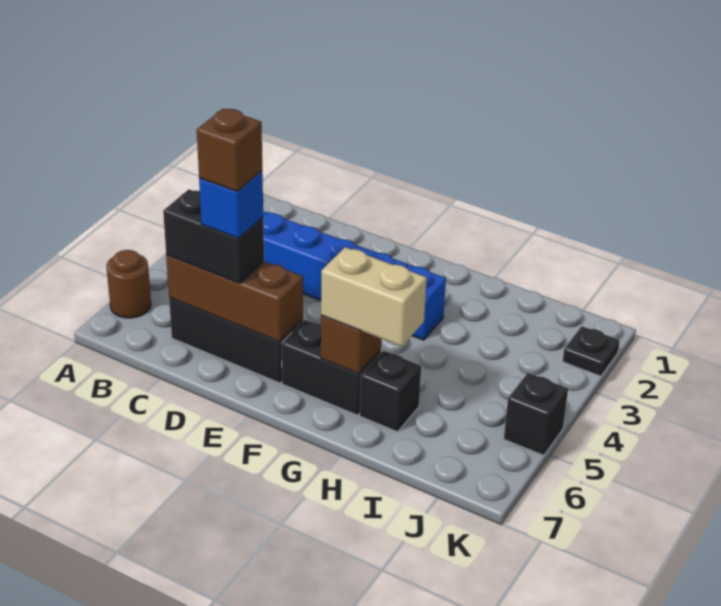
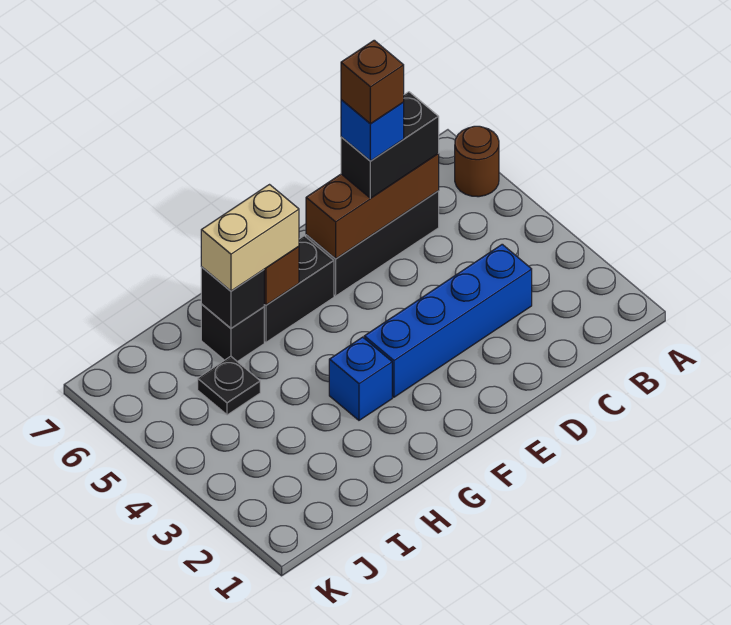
black plate K2 level 1 -> black plate I5 level 1
black brick K5 level 1 -> black brick H6 level 2

